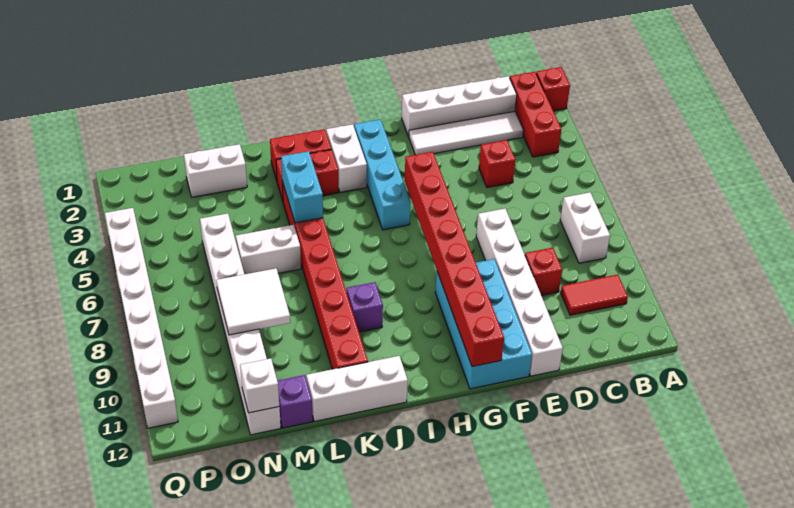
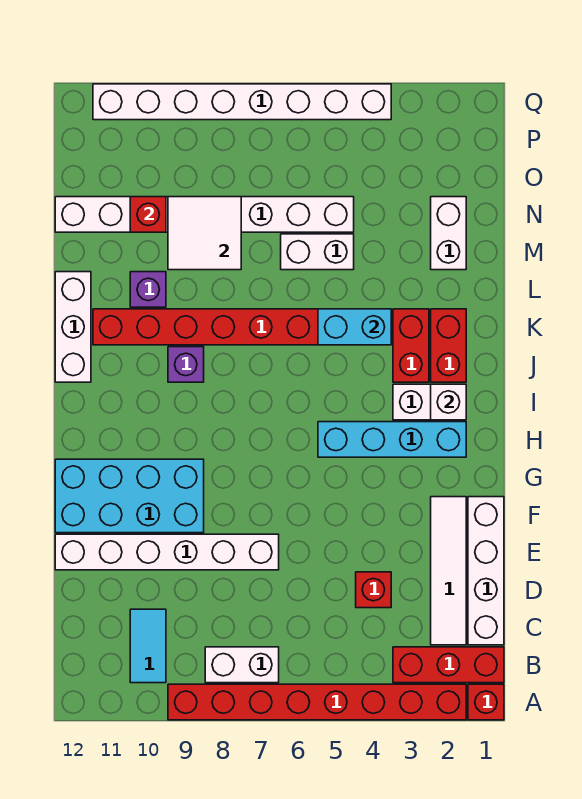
red tile B10:C10 level 1 -> cyan tile B10:C10 level 1
red brick D9 level 1 -> red brick N10 level 2
red brick G5:G12 level 2 -> red brick A2:A9 level 1
white brick L6:M6 level 1 -> white brick M5:M6 level 1
purple brick M12 level 1 -> purple brick L10 level 1
white brick N12 level 2 -> white brick I2 level 2

